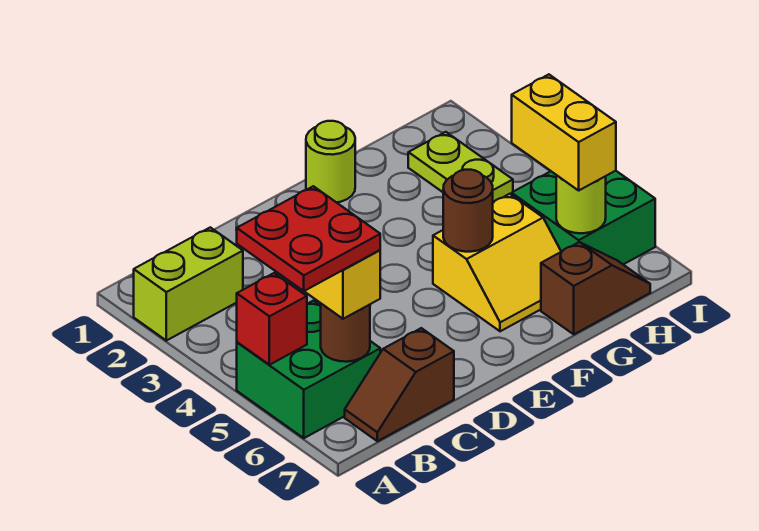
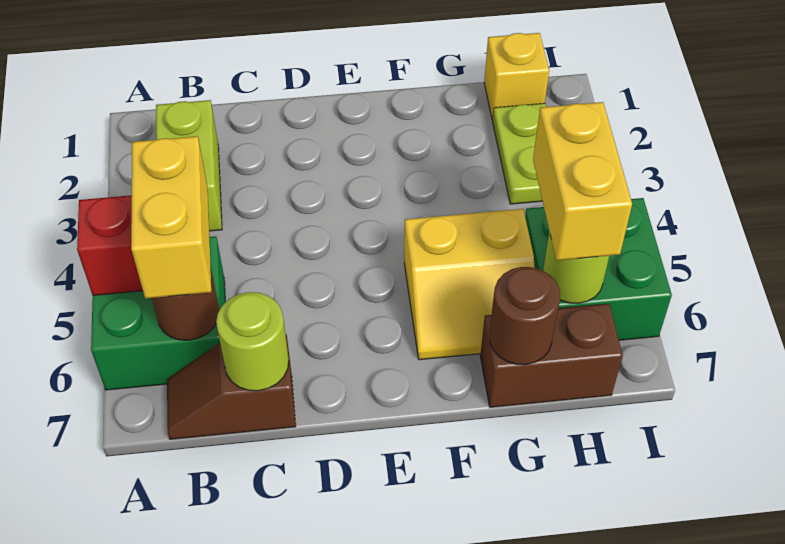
lime brick A2:B2 level 1 -> lime brick B2:B3 level 1
red plate A5:B6 level 4 -> none
lime round brick F1 level 1 -> lime round brick C7 level 2
brown round brick F5 level 2 -> brown round brick G7 level 2
brown slope G7:H7 level 1 top G -> brown brick G7:H7 level 1
none -> yellow brick H1 level 1

